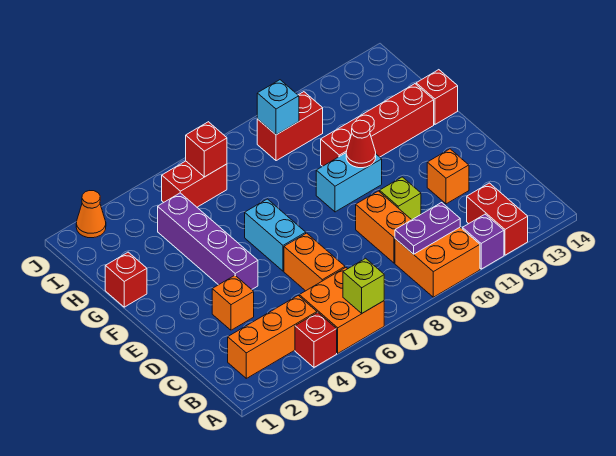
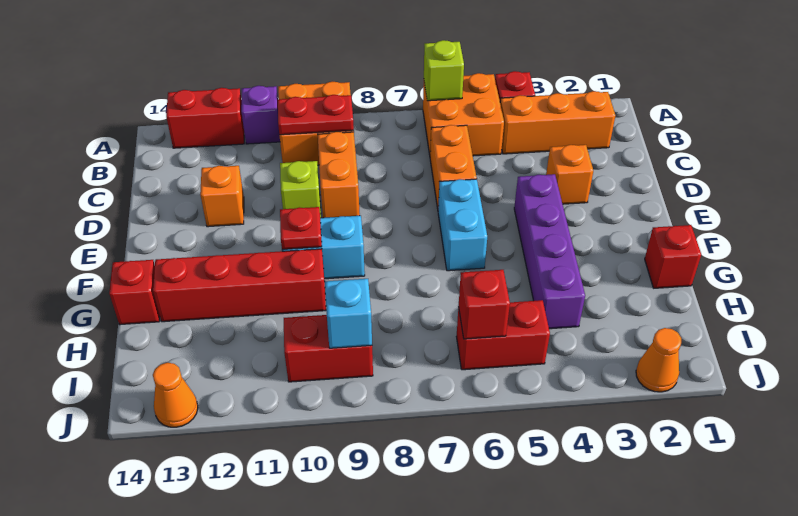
red brick A12:B12 level 1 -> red brick A12:A13 level 1
purple plate B9:B10 level 2 -> red plate B9:B10 level 2
red cone F10 level 2 -> red plate F10 level 2
none -> orange cone J13 level 1

